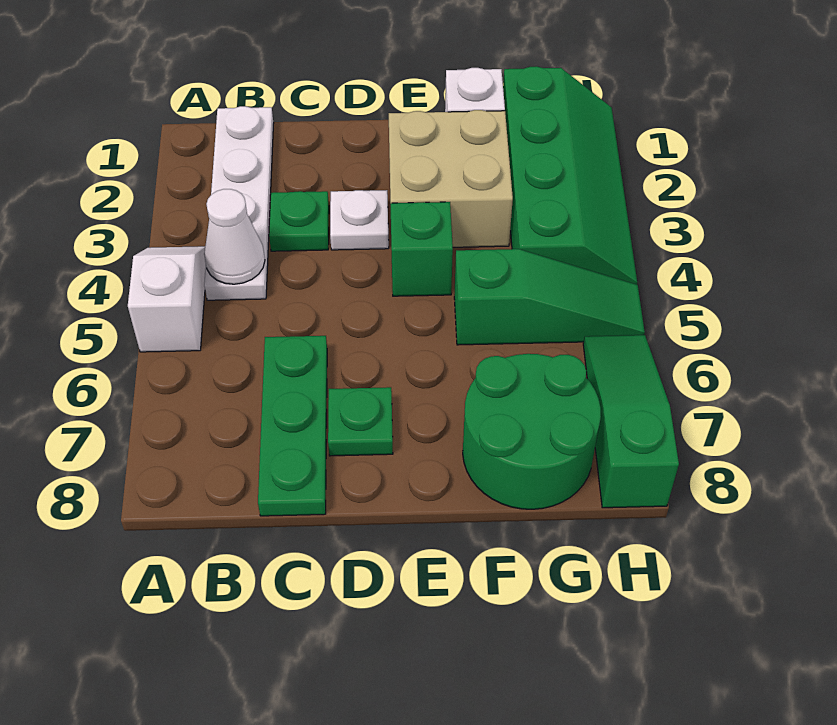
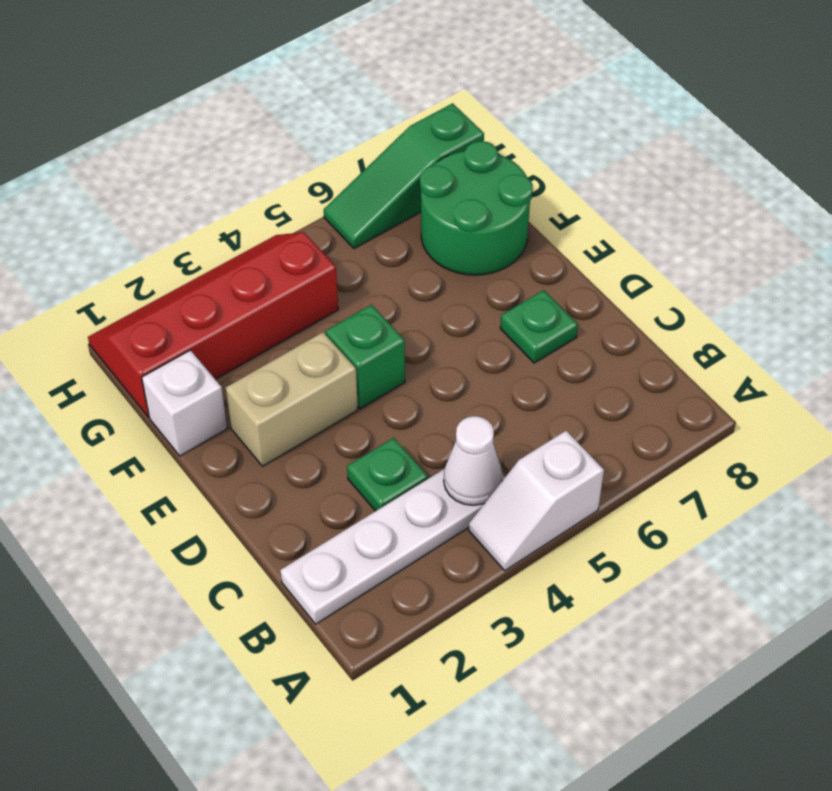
green plate C6:C8 level 1 -> none
white plate D3 level 1 -> none
tan brick E2:F3 level 1 -> tan brick E2:E3 level 1
green slope F5:H5 level 1 top F -> none
green slope G1:H4 level 1 top G -> red slope G1:H4 level 1 top G

